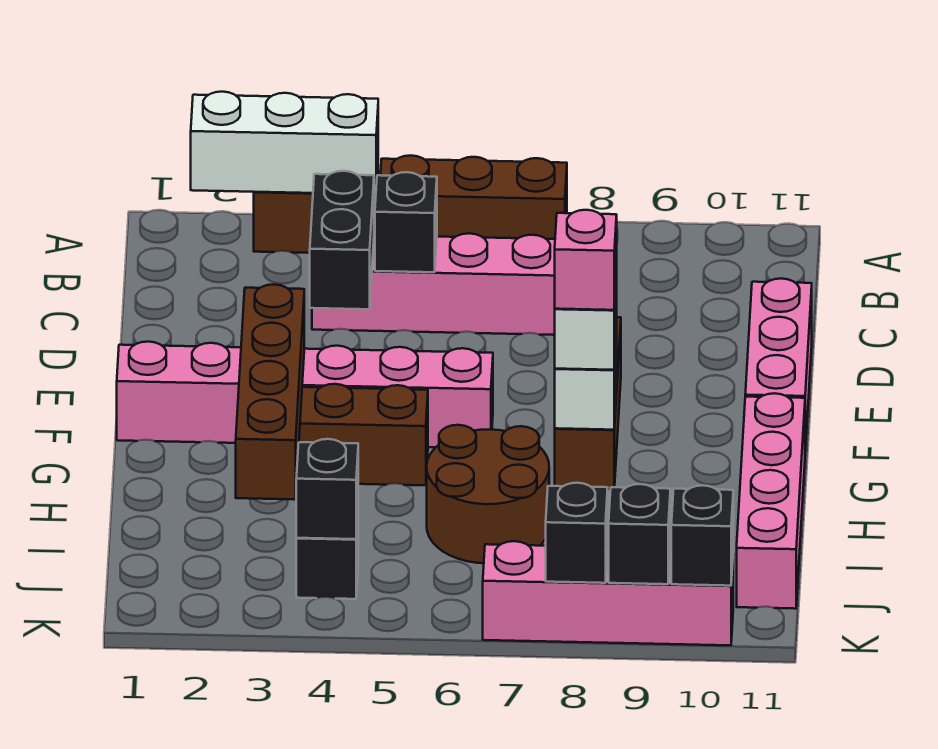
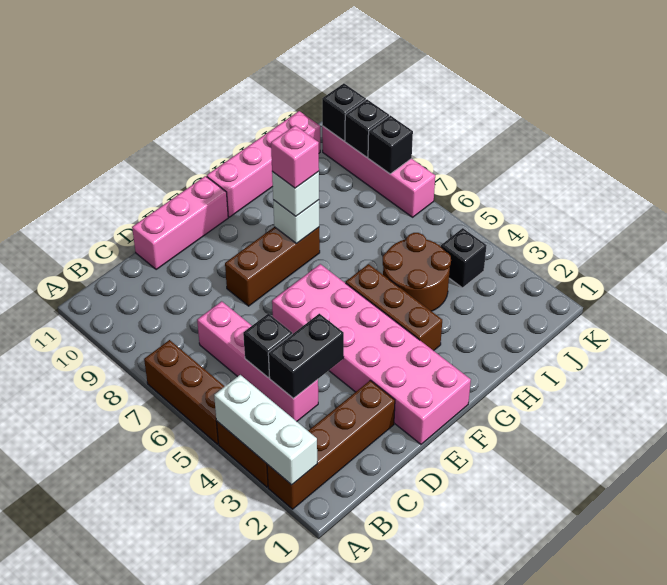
pink brick F1:F6 level 1 -> pink brick E1:F6 level 1
brown brick F3:I3 level 2 -> brown brick A2:D2 level 1
brown round brick H6:I7 level 1 -> brown round brick H4:I5 level 1
black brick J4 level 2 -> none

